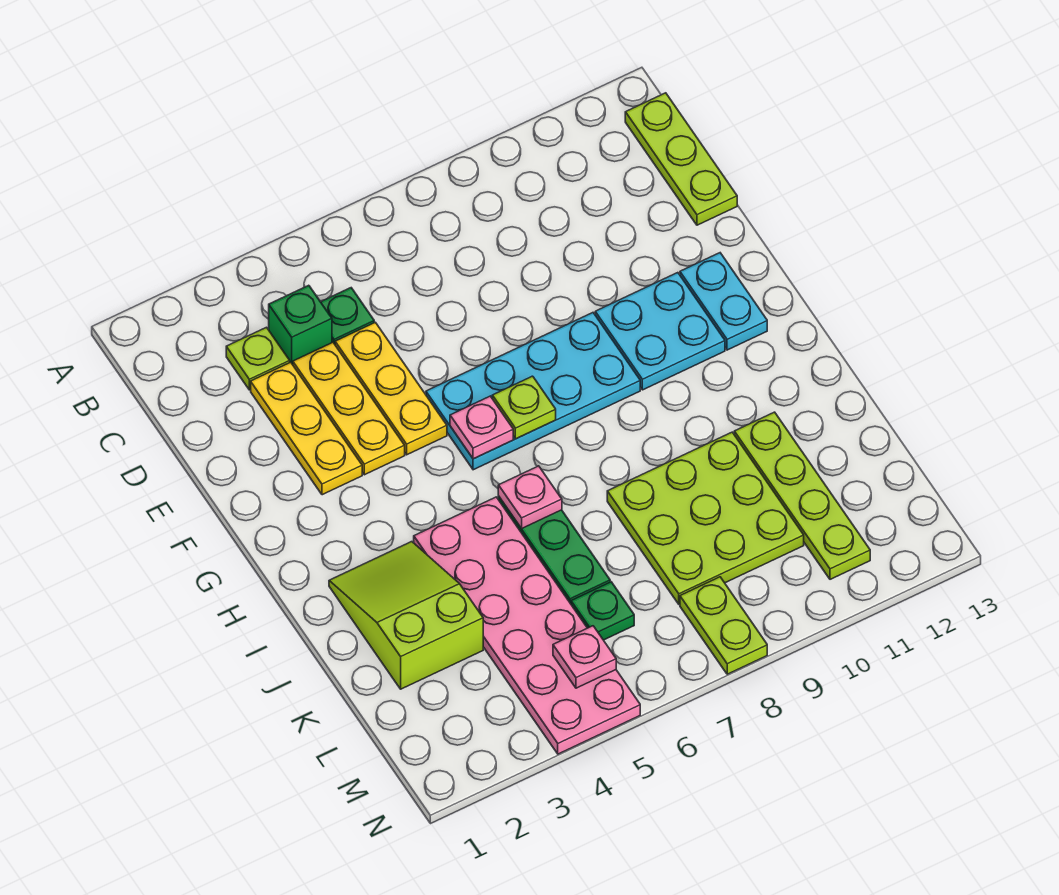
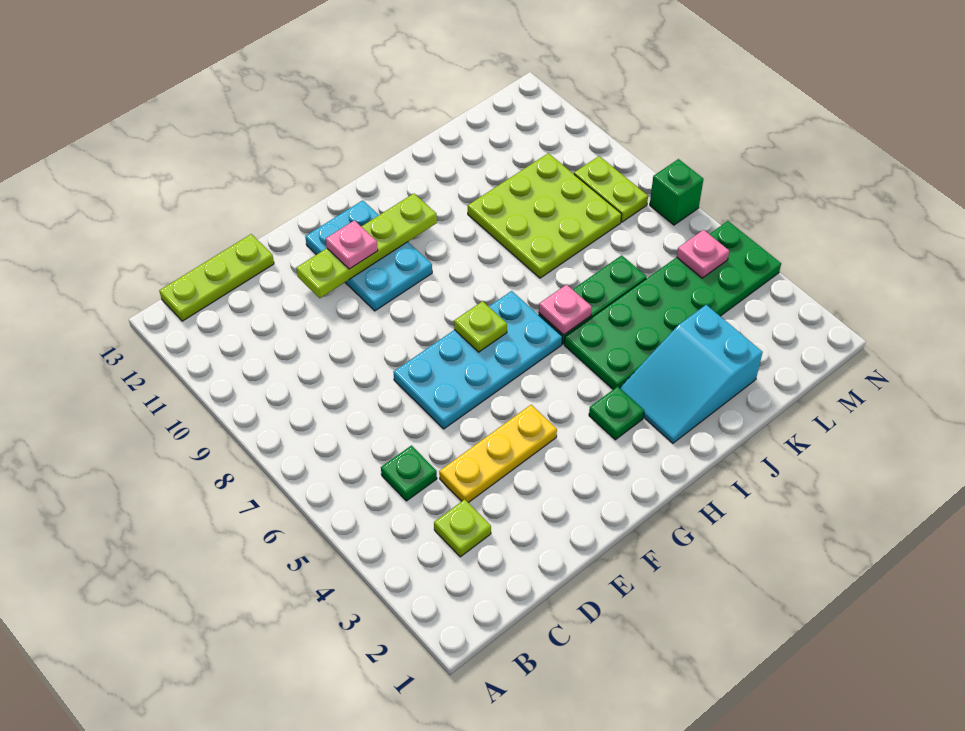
green brick C4 level 1 -> green brick N7 level 1
yellow plate D3:F3 level 1 -> none
yellow plate D5:F5 level 1 -> none
cyan plate F6:G9 level 1 -> cyan plate E6:H7 level 1
pink plate G6 level 2 -> pink plate F11 level 3
lime slope I2:K3 level 1 top K -> cyan slope I2:K3 level 1 top K
pink plate I4:N5 level 1 -> green plate I4:N5 level 1
lime plate J11:M11 level 1 -> lime plate E11:H11 level 2
green plate L6 level 1 -> green plate H3 level 1
lime plate M8:N8 level 1 -> lime plate M8:M9 level 1

